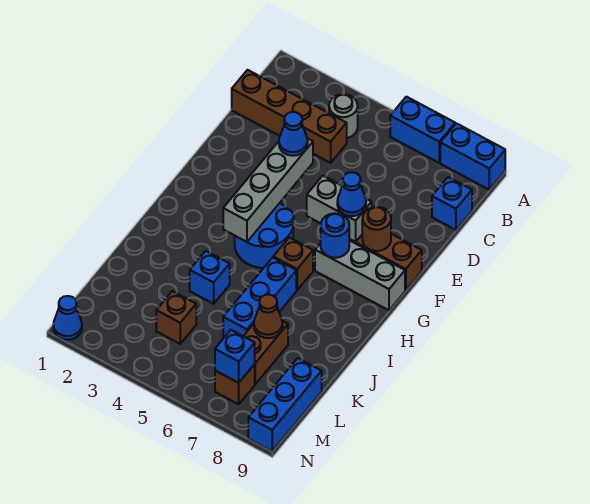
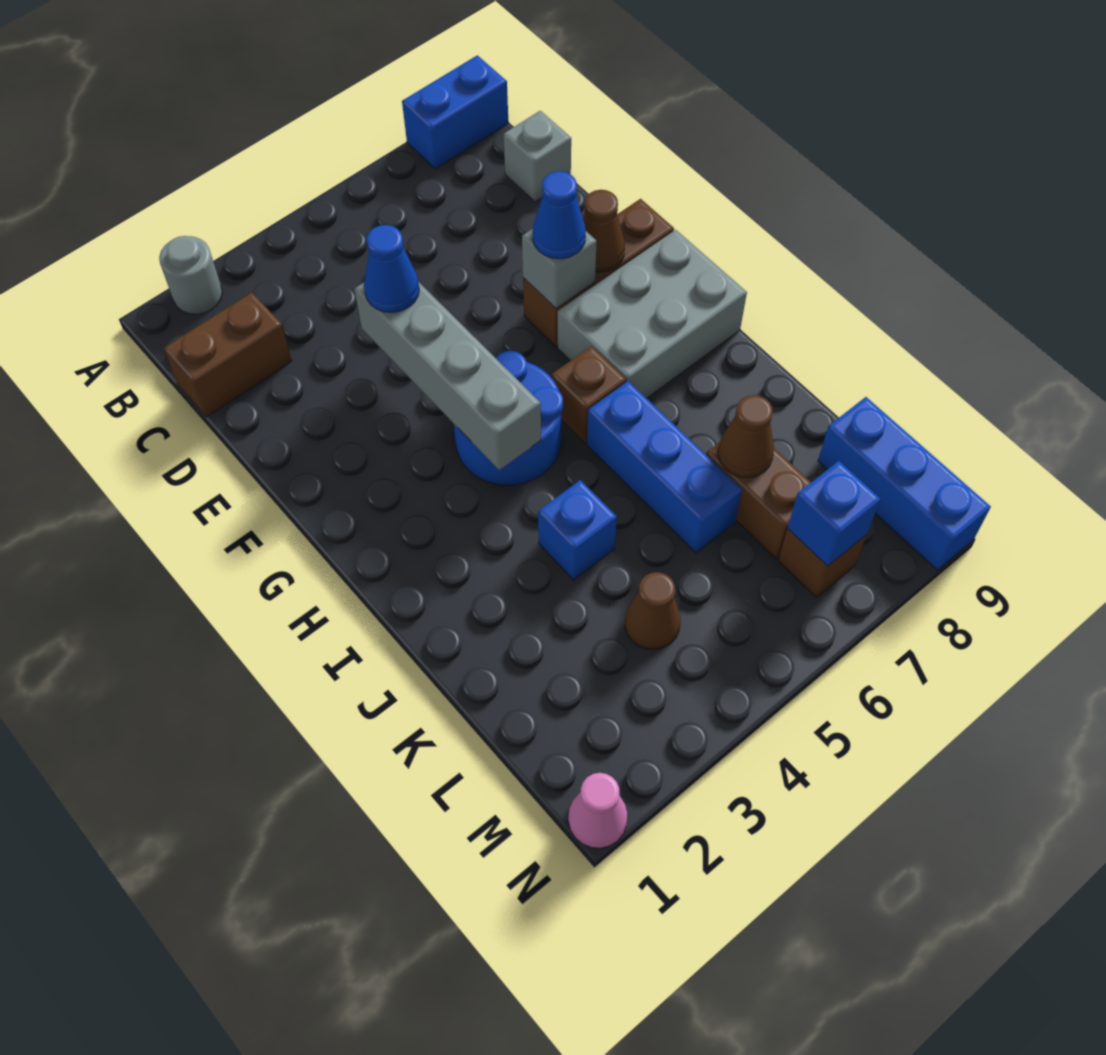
blue brick A6:A7 level 1 -> none
grey round brick B4 level 1 -> grey round brick A2 level 1
brown brick C1:C4 level 1 -> brown brick C1:C2 level 1
blue brick C9 level 1 -> grey brick C9 level 1
grey brick F6:F7 level 2 -> grey brick F7 level 2
brown round brick F8 level 2 -> brown cone F8 level 2
grey brick G7:G9 level 1 -> grey brick G7:H9 level 1
blue round brick G7 level 2 -> none
brown brick L4 level 1 -> brown cone L4 level 1
blue cone N1 level 1 -> pink cone N1 level 1

